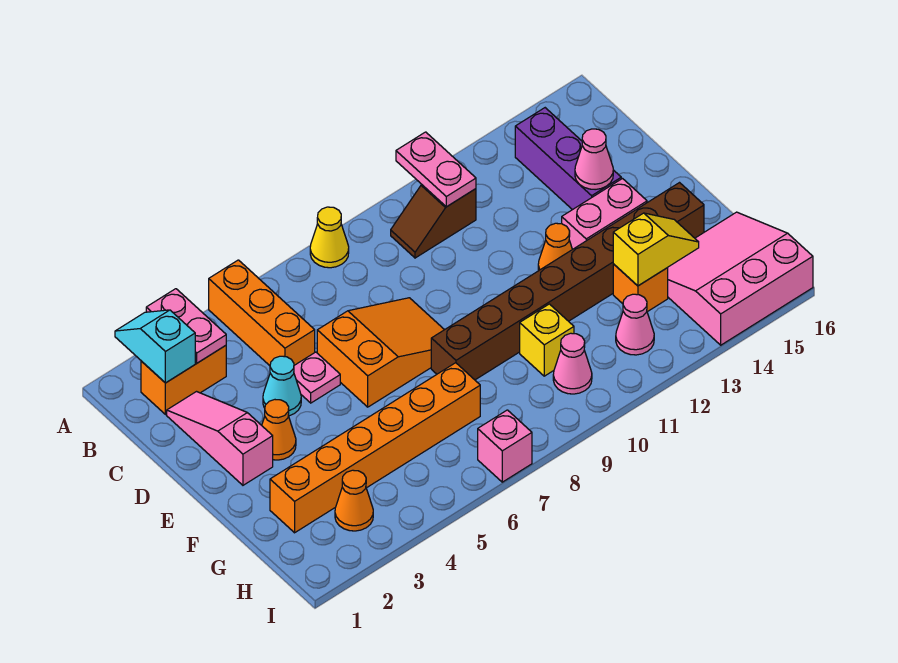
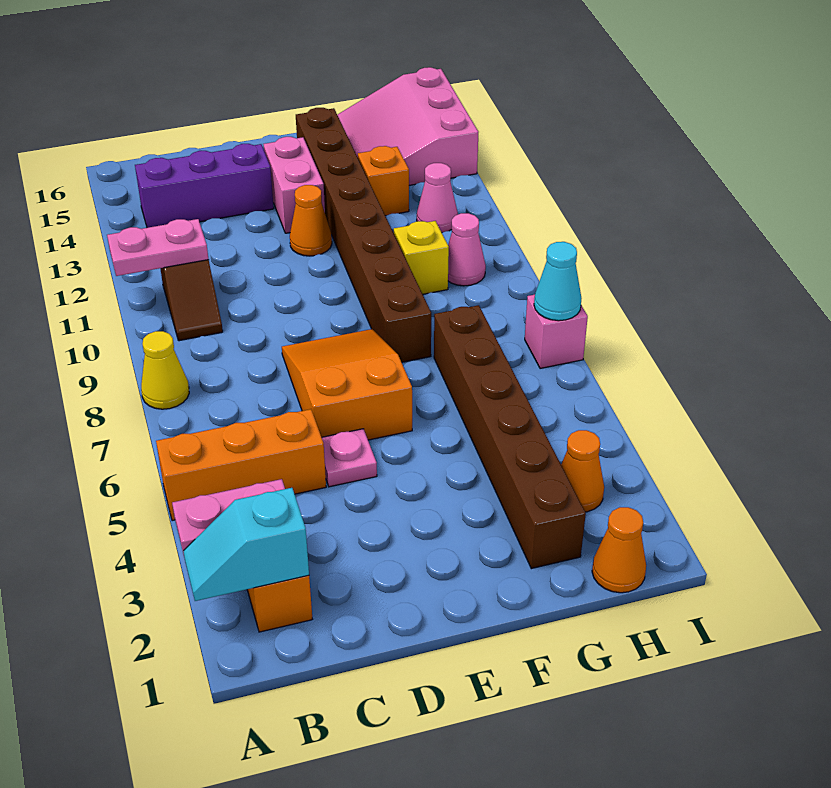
pink slope C2:E2 level 1 top E -> none
cyan cone D4 level 1 -> cyan cone I7 level 2
pink cone D14 level 2 -> none
orange cone E3 level 1 -> orange cone H1 level 1
orange brick G2:G7 level 1 -> brown brick G2:G7 level 1
yellow slope G13:G14 level 2 top 13 -> none

